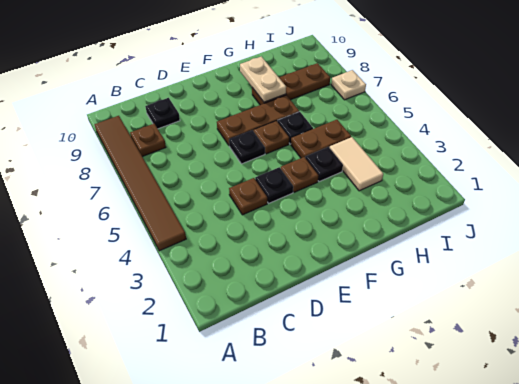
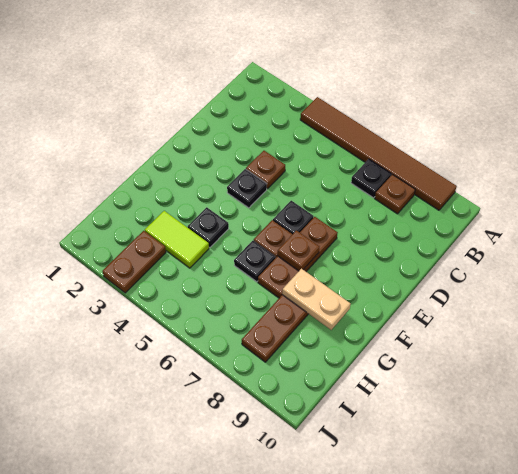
black plate C9 level 1 -> black plate B7 level 1
brown plate F4 level 1 -> brown plate F7 level 2
brown plate G5:H5 level 1 -> brown plate I3:J3 level 1
tan tile H3:H4 level 1 -> lime tile H3:H4 level 1
tan plate J7 level 1 -> none

